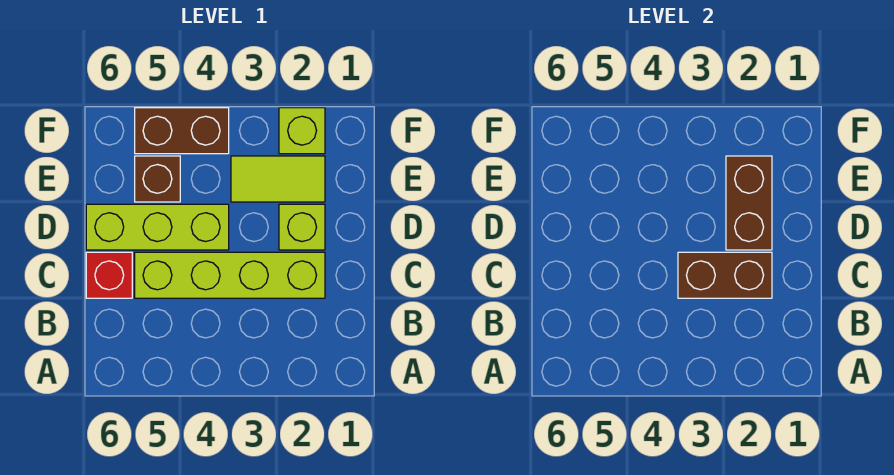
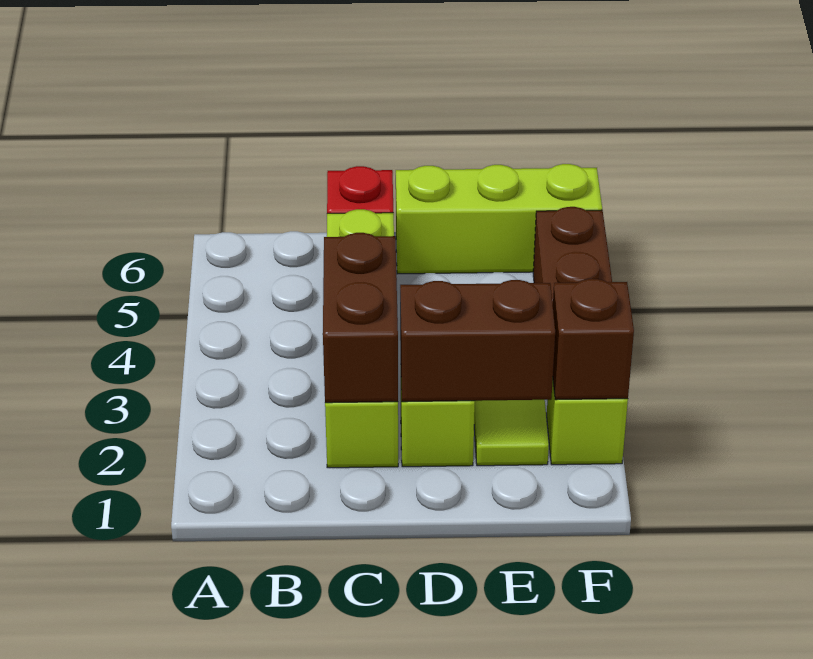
lime brick D4:D6 level 1 -> lime brick D6:F6 level 1
brown brick E5 level 1 -> brown brick F2 level 2

